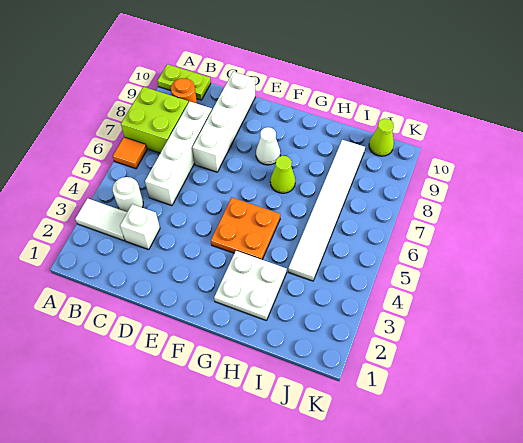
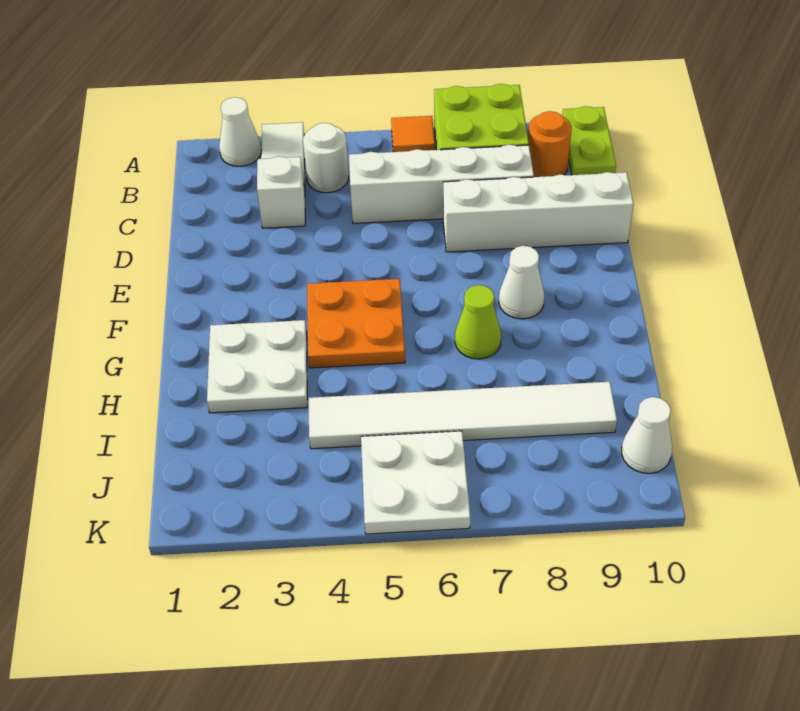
none -> white cone A2 level 1
none -> white plate J5:K6 level 1
lime cone J10 level 1 -> white cone J10 level 1

